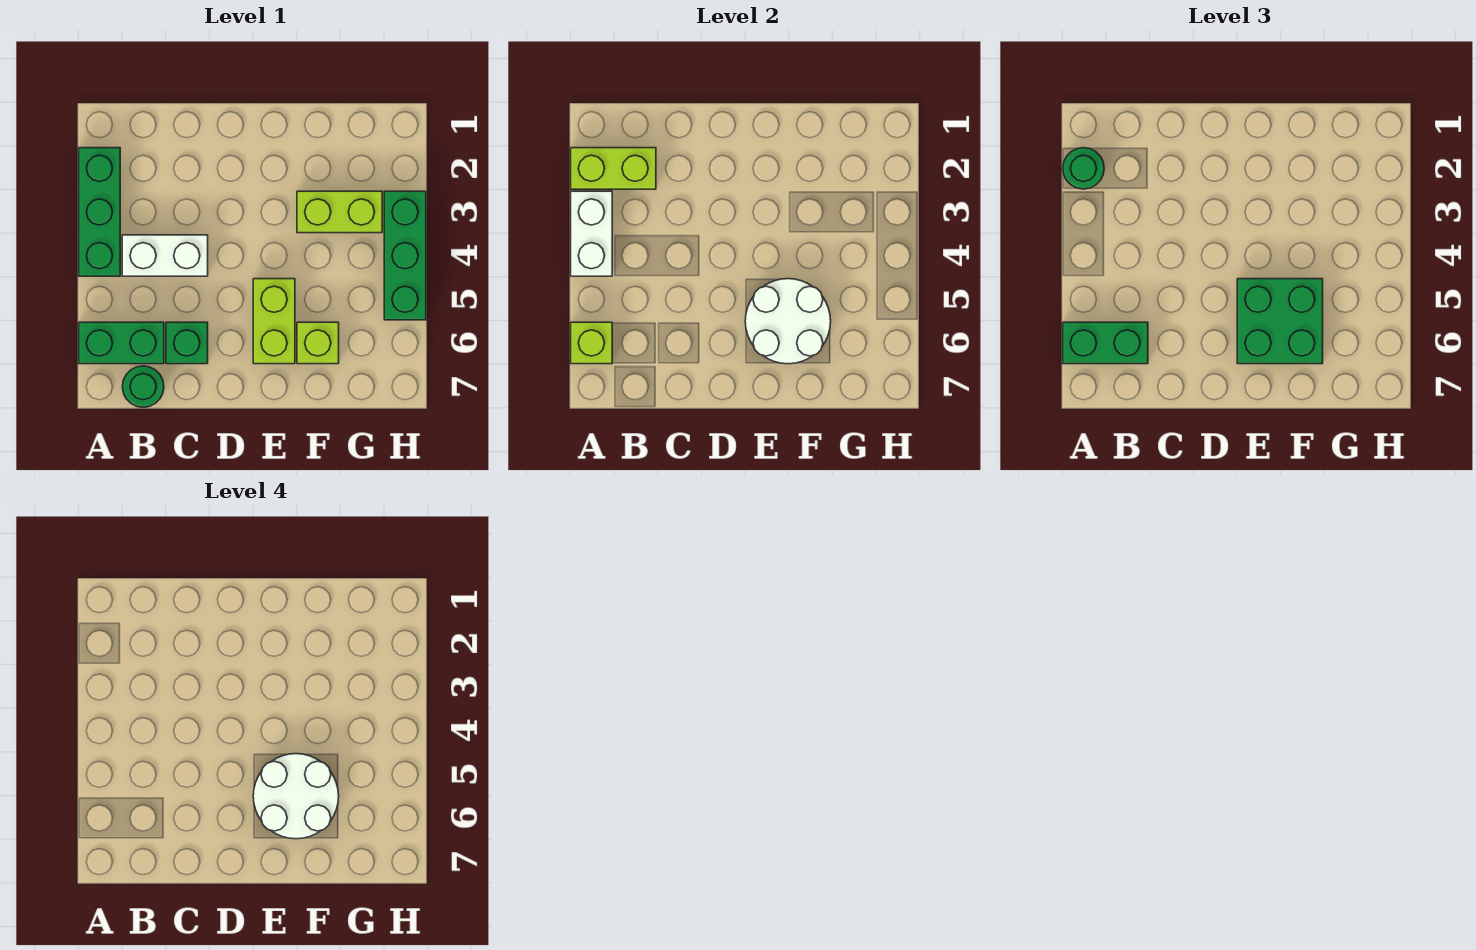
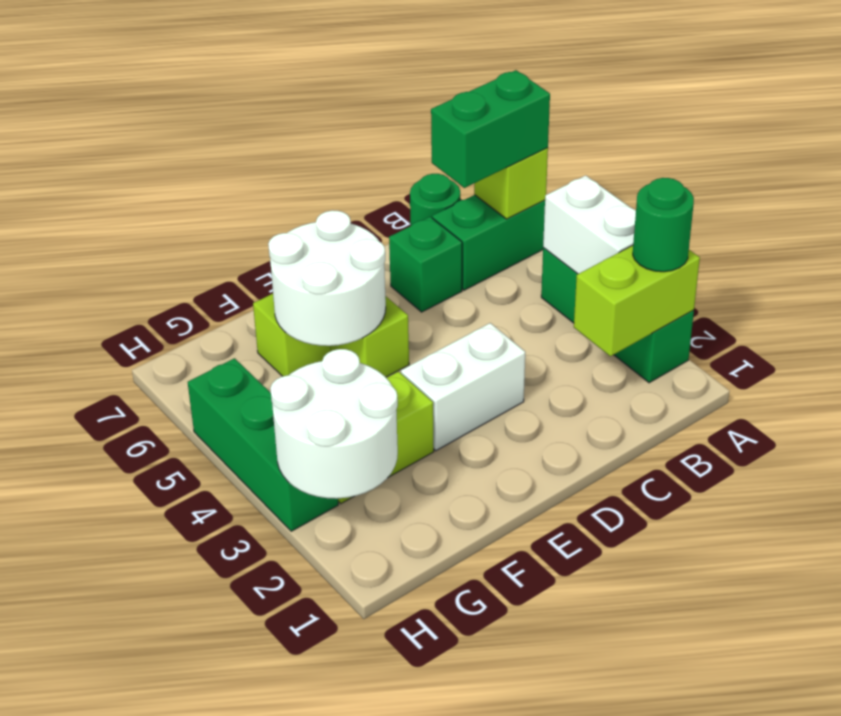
white brick B4:C4 level 1 -> white brick D3:E3 level 1
green brick E5:F6 level 3 -> none
white round brick E5:F6 level 4 -> white round brick G2:H3 level 2

